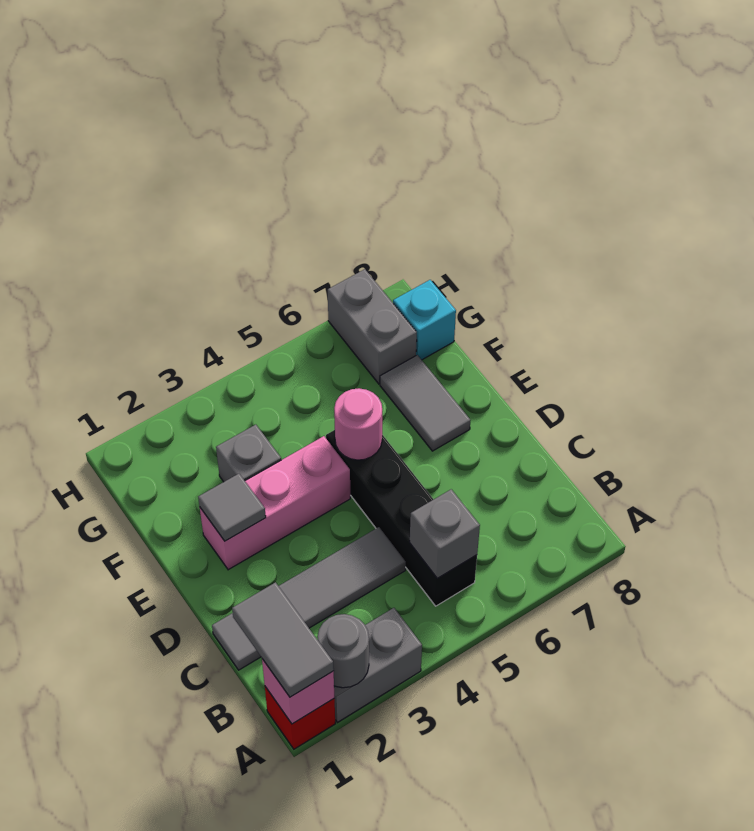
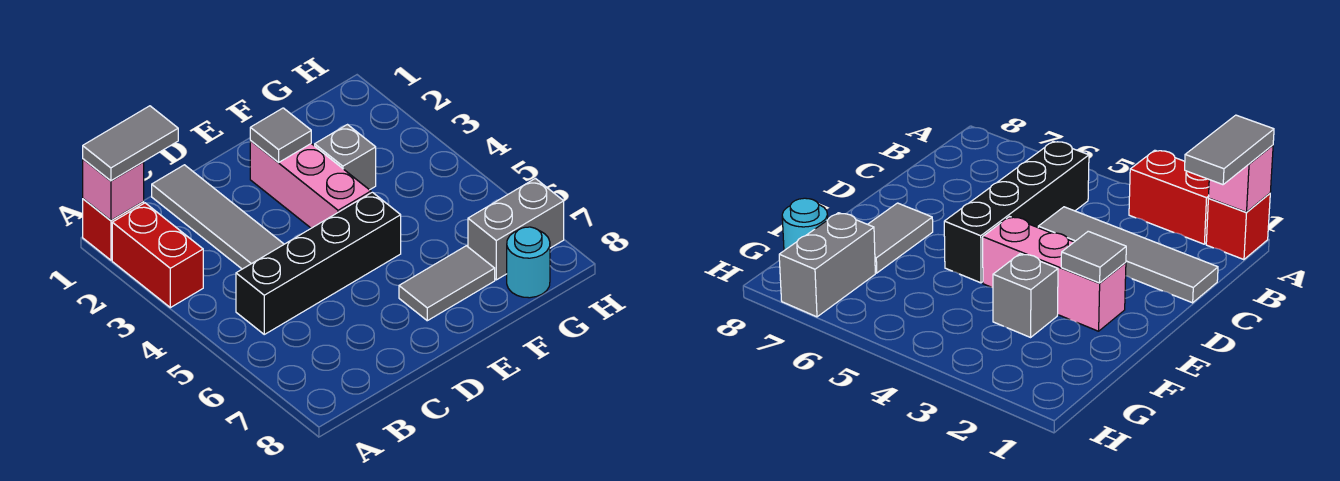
grey brick A2:A3 level 1 -> red brick A2:A3 level 1
grey round brick A2 level 2 -> none
grey brick B5 level 2 -> none
pink round brick E5 level 2 -> none
cyan brick G8 level 1 -> cyan round brick G8 level 1

